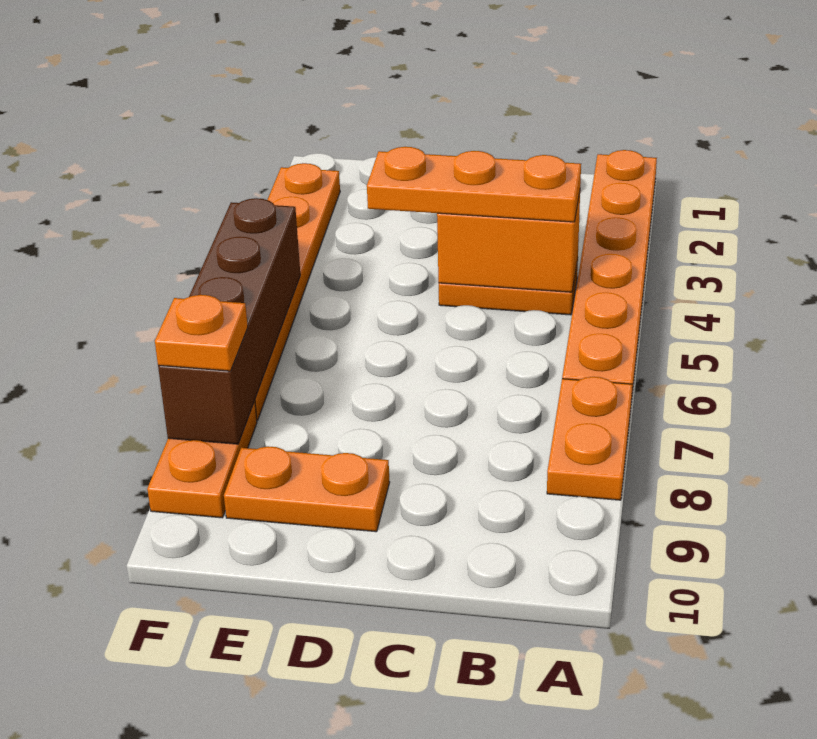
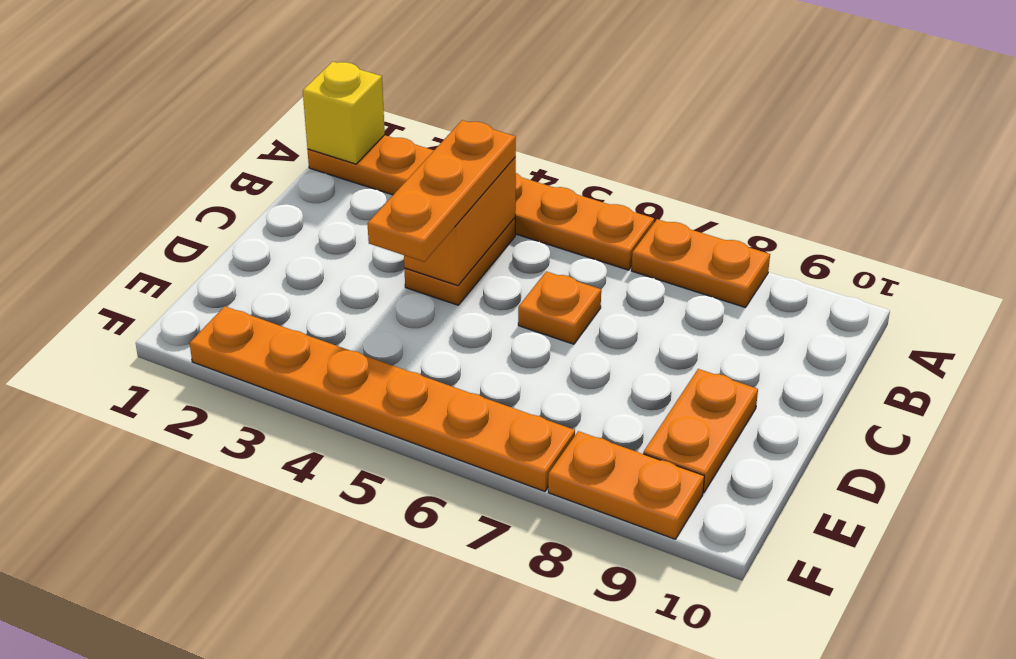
none -> yellow brick A1 level 2
brown brick F5:F8 level 2 -> none
orange plate F8 level 3 -> orange plate C6 level 1

